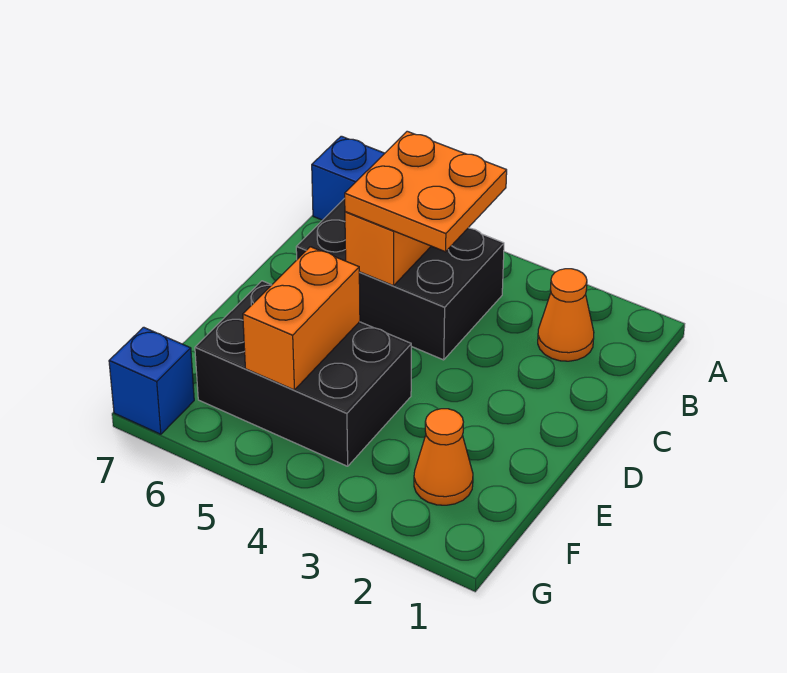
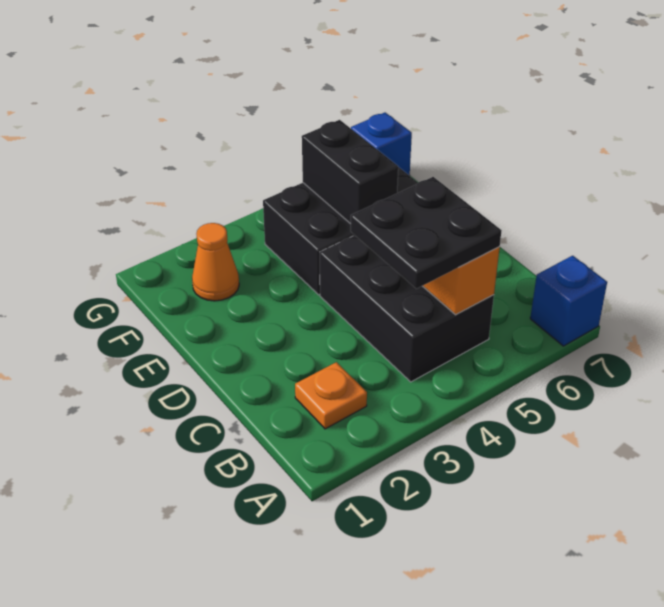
orange cone B2 level 1 -> orange plate B2 level 1
black brick B4:C6 level 1 -> black brick B4:D5 level 1
orange plate B4:C5 level 3 -> black plate B4:C5 level 3
orange brick E5:F5 level 2 -> black brick E5:F5 level 2

